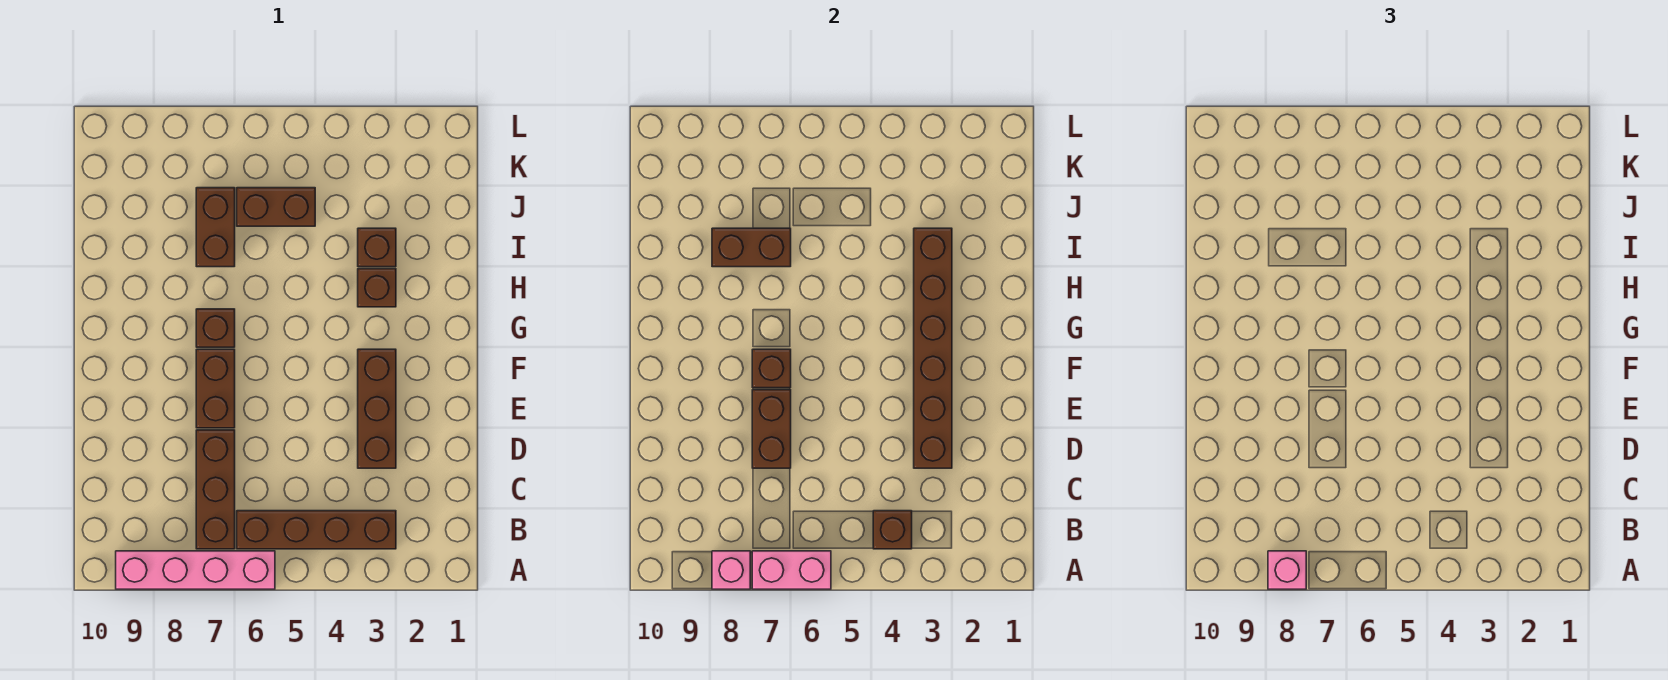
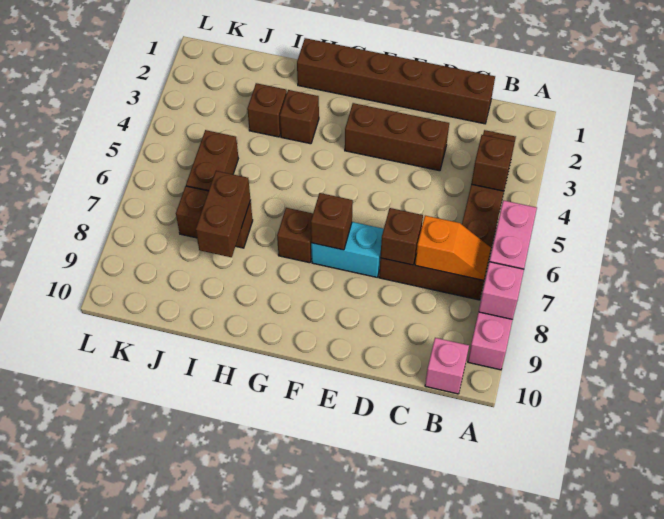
pink brick A8 level 3 -> pink brick B10 level 1
none -> orange slope B7:C7 level 2 top C
brown brick D3:I3 level 2 -> brown brick C1:H1 level 1
brown brick D7:E7 level 2 -> brown brick D7 level 2
brown brick E7:F7 level 1 -> cyan brick E7:F7 level 1

